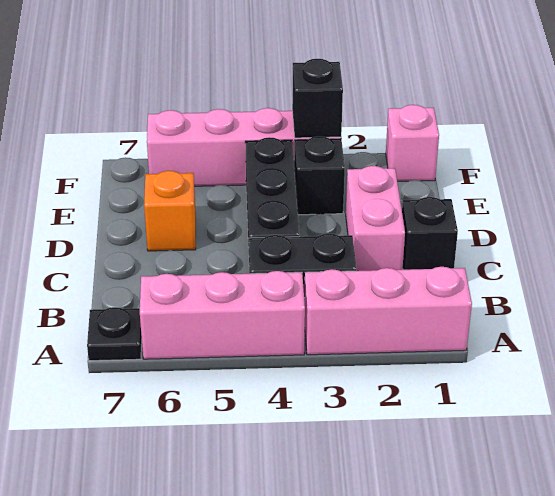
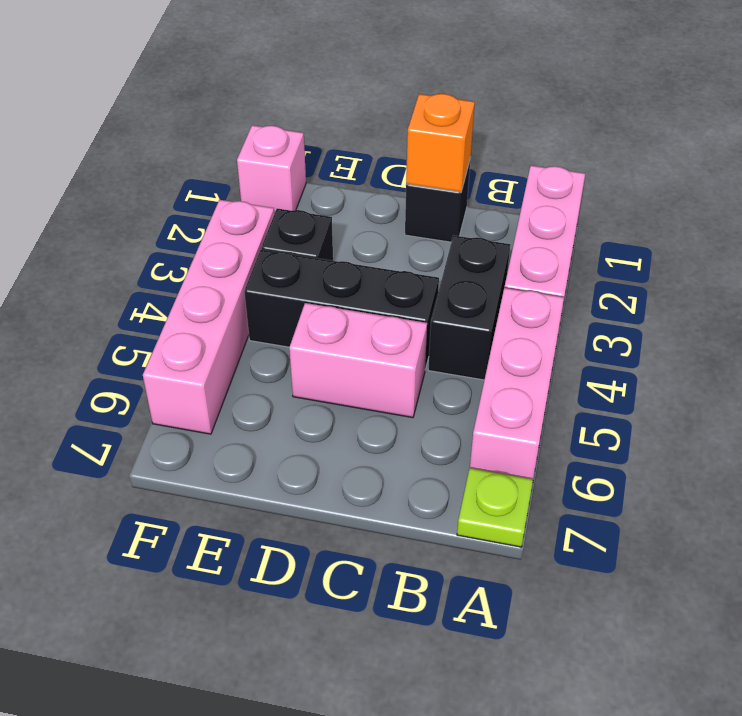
black plate A7 level 1 -> lime plate A7 level 1
pink brick C2:D2 level 1 -> pink brick C5:D5 level 1
orange brick D6 level 1 -> orange brick C1 level 2
black brick F3 level 2 -> none

